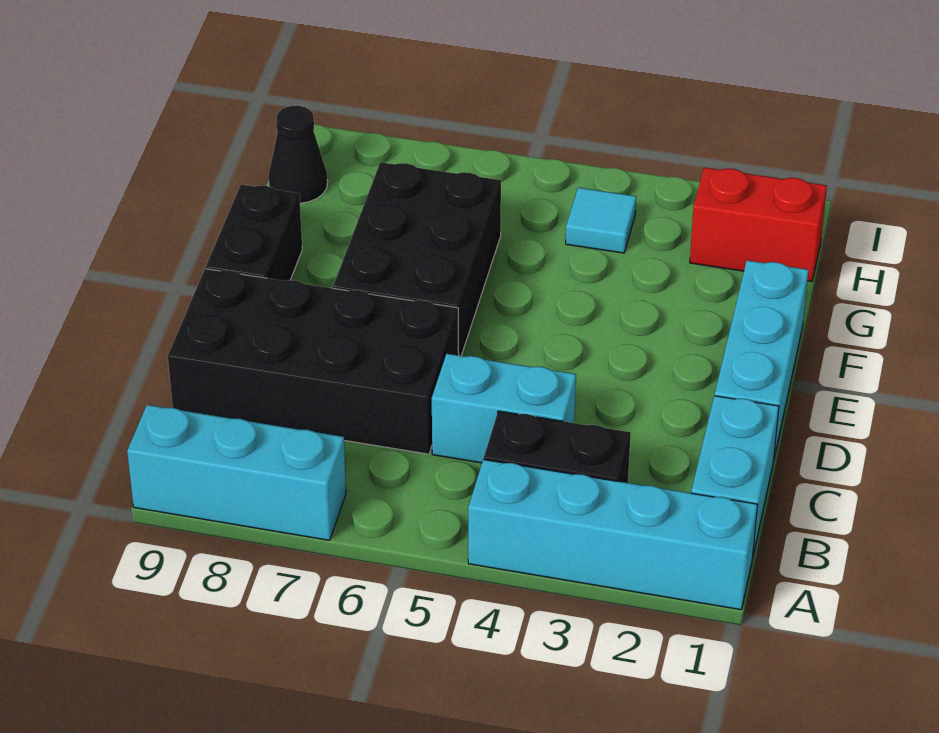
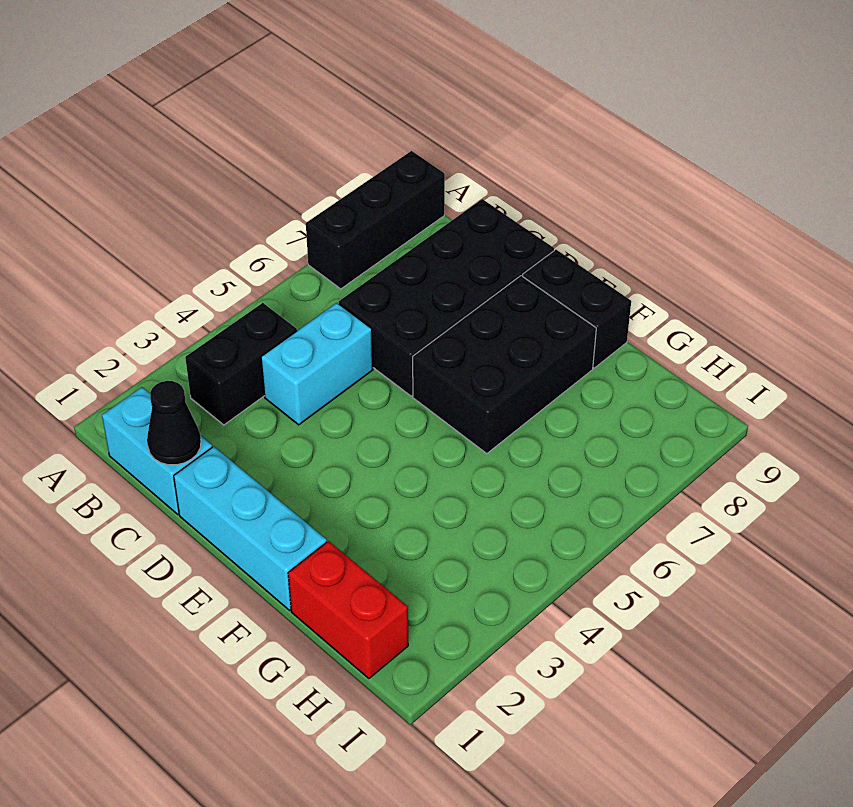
cyan brick A1:A4 level 1 -> none
cyan brick A7:A9 level 1 -> black brick A7:A9 level 1
black brick E6:G7 level 1 -> black brick E6:F8 level 1
red brick H1:H2 level 1 -> red brick G1:H1 level 1
cyan tile H4 level 1 -> none
black cone H9 level 1 -> black cone C1 level 2

